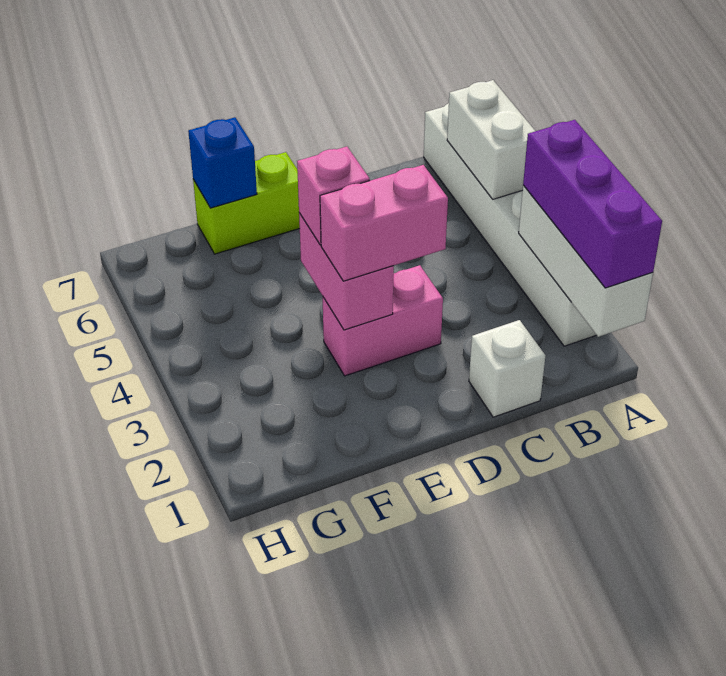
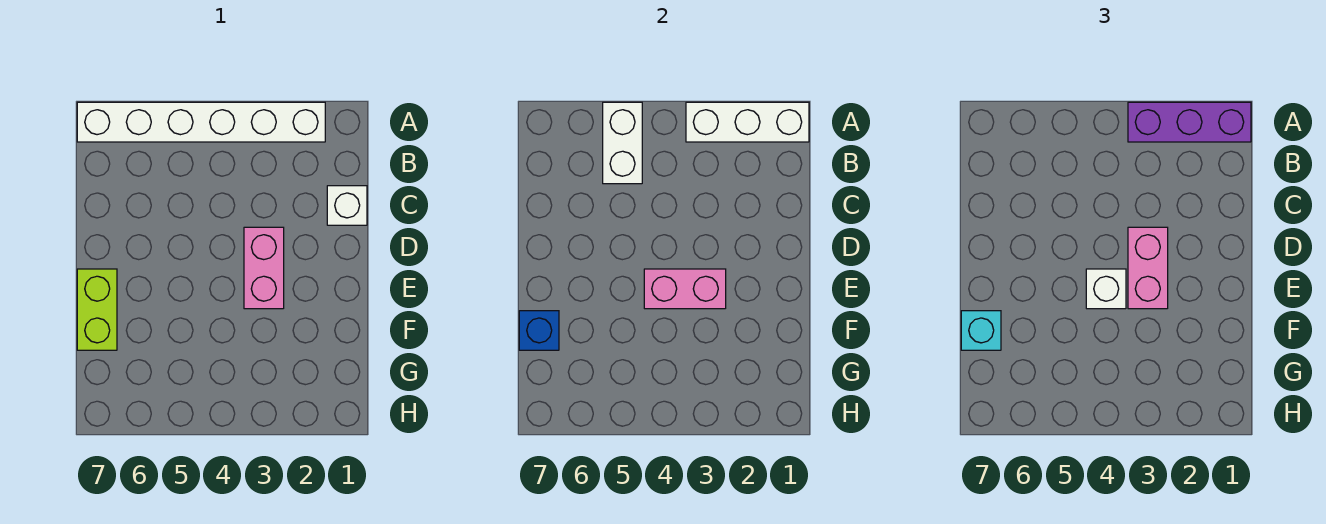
white brick A5:A6 level 2 -> white brick A5:B5 level 2
pink brick E4 level 3 -> white brick E4 level 3
none -> cyan brick F7 level 3

